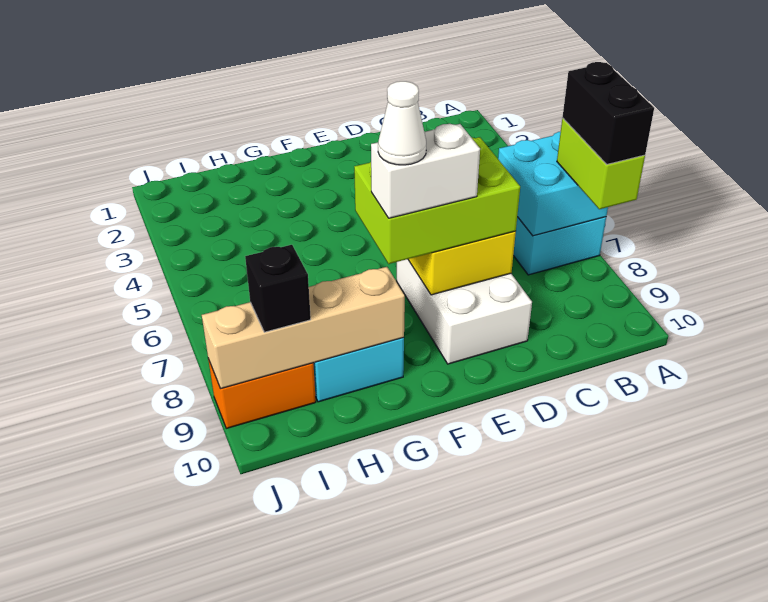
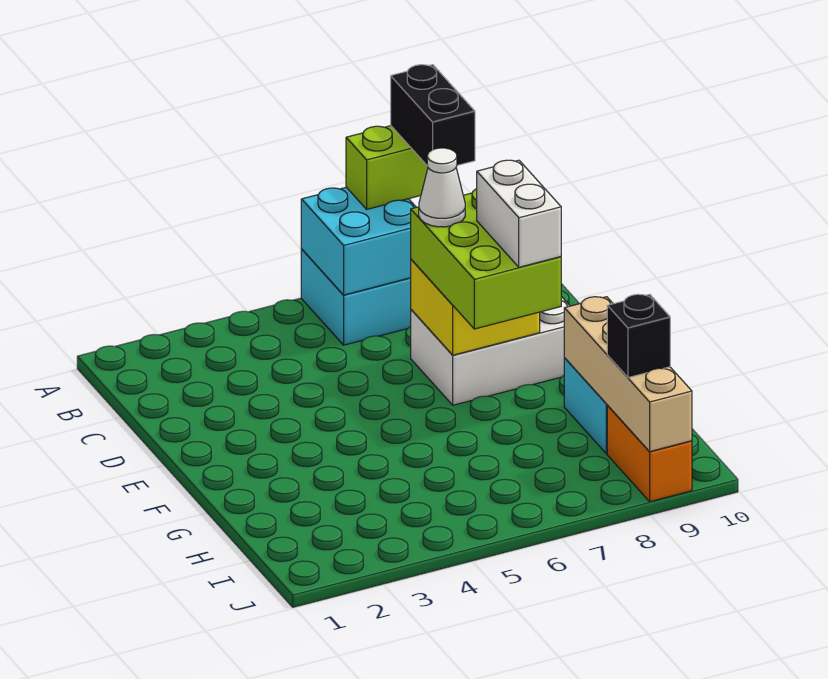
black brick A7:A8 level 4 -> black brick A8:B8 level 4
white cone F8 level 5 -> white cone D7 level 4

